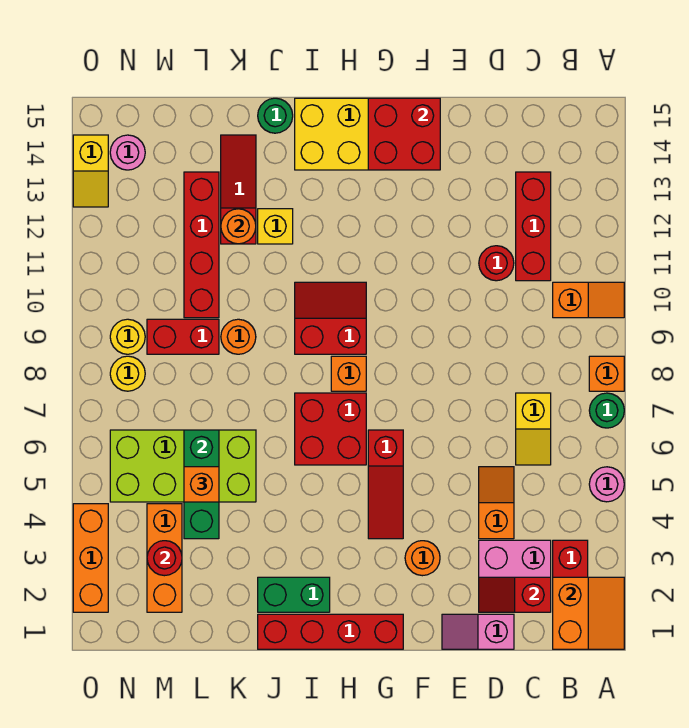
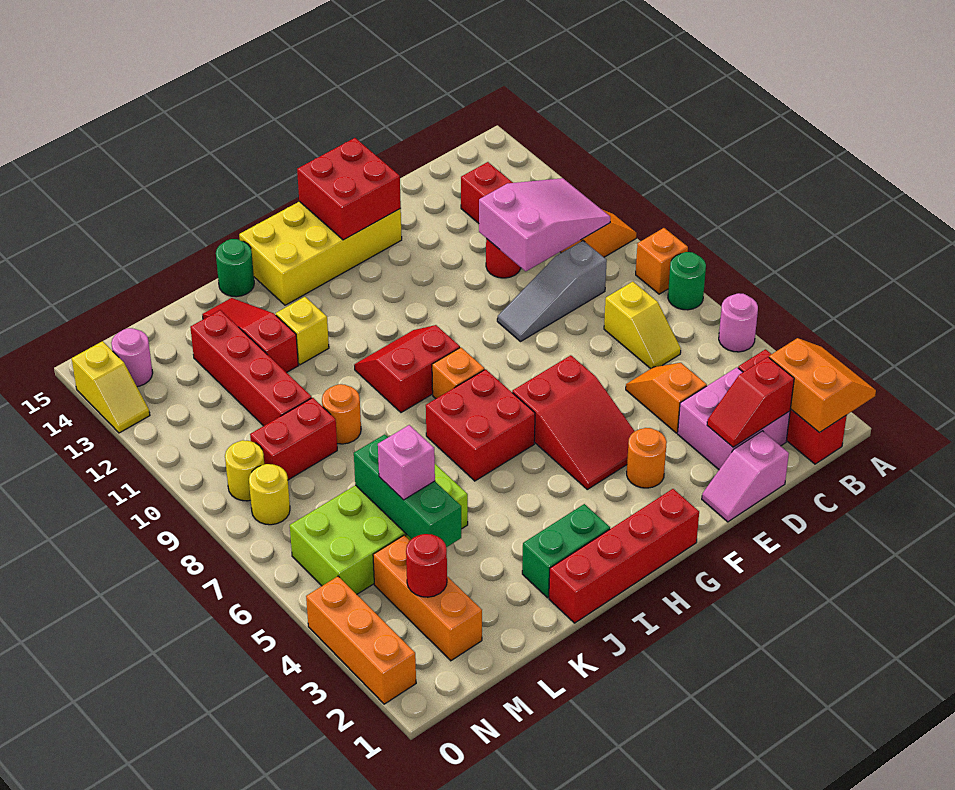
none -> pink slope B10:D11 level 2 top D
none -> grey slope C9:E9 level 1 top C
red slope G4:G6 level 1 top 6 -> red slope F4:G6 level 1 top 6
orange round brick K12 level 2 -> none
orange brick L5 level 3 -> pink brick L5 level 3

